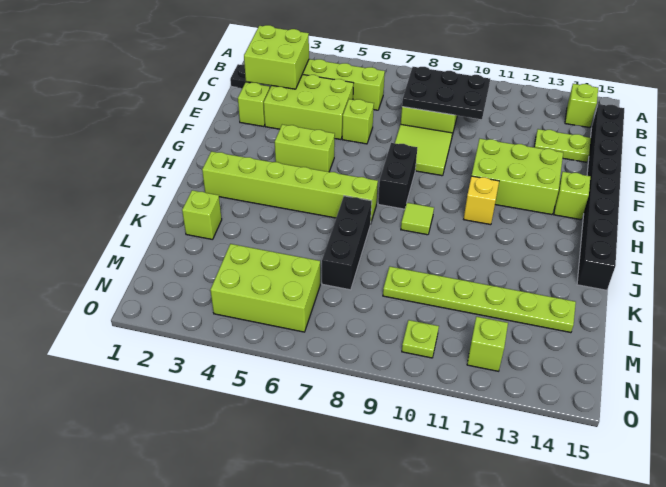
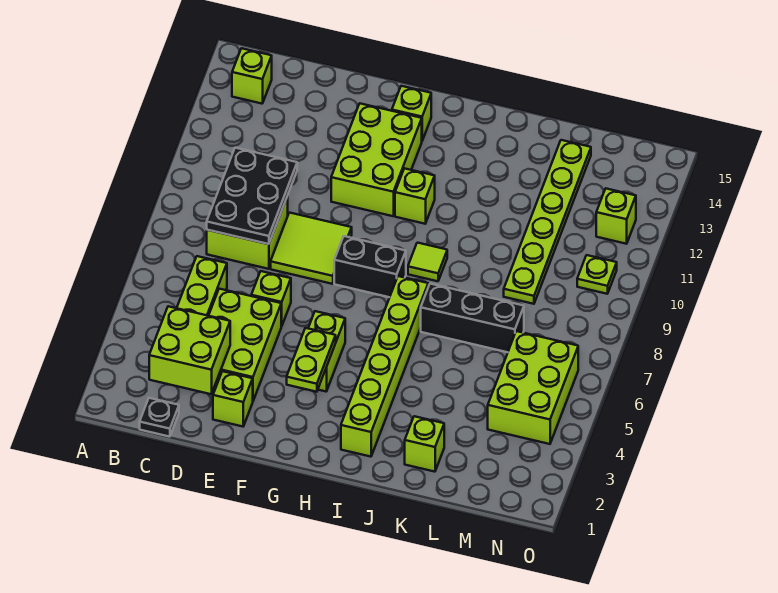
black brick C15:J15 level 1 -> none
lime plate D13:D14 level 1 -> lime plate G3:G4 level 2
yellow brick H11 level 1 -> lime brick H11 level 1

